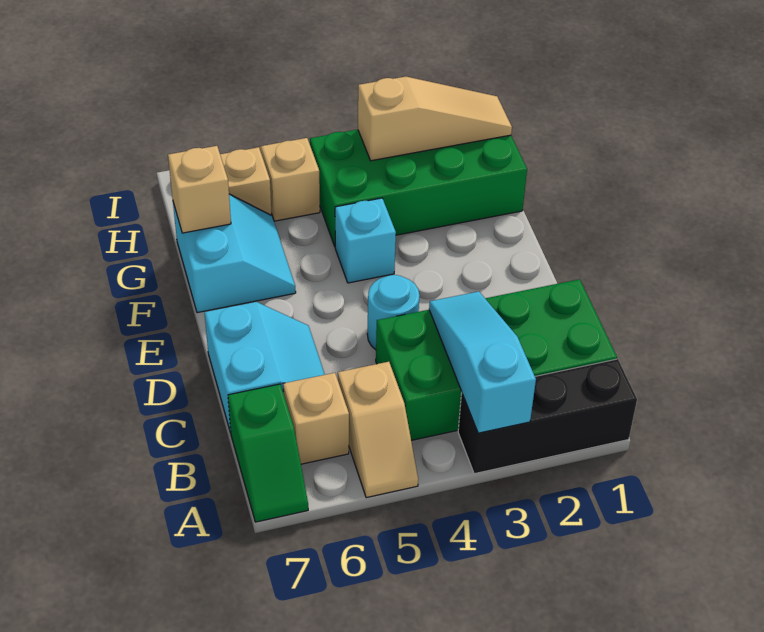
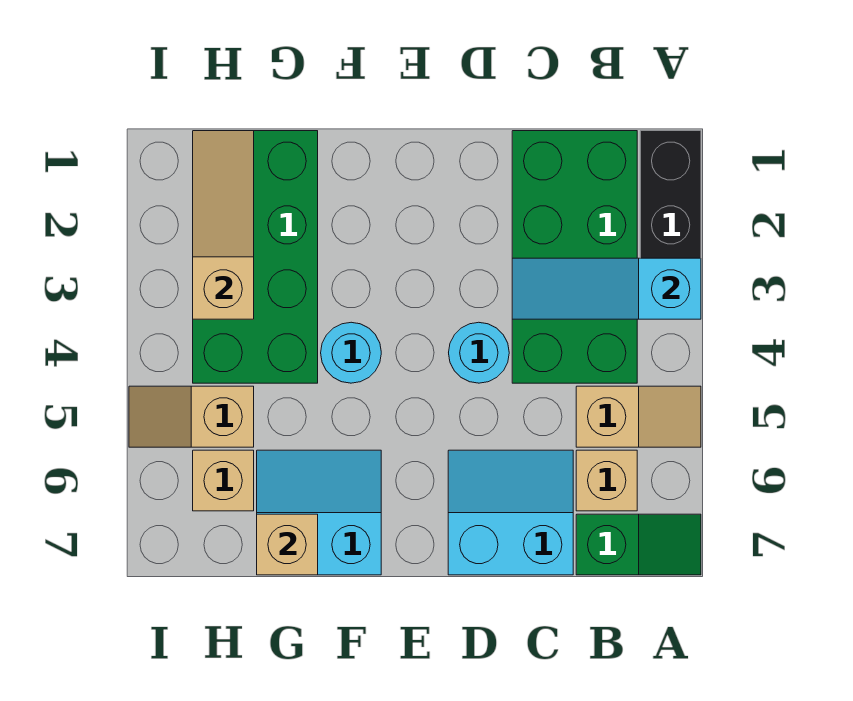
cyan brick F4 level 1 -> cyan round brick F4 level 1

